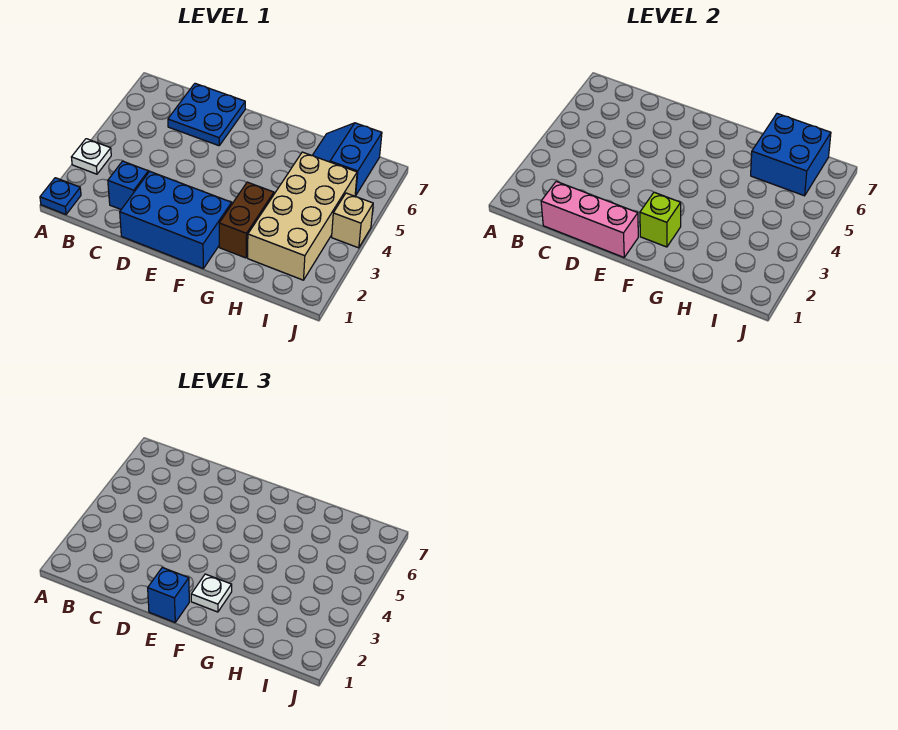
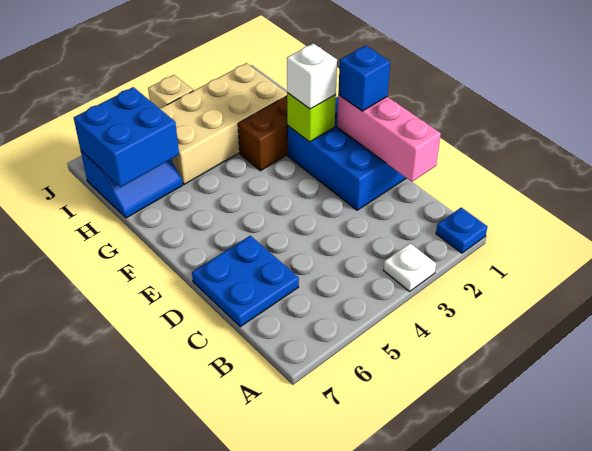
blue brick C2 level 1 -> none
white plate F2 level 3 -> white brick F2 level 3

